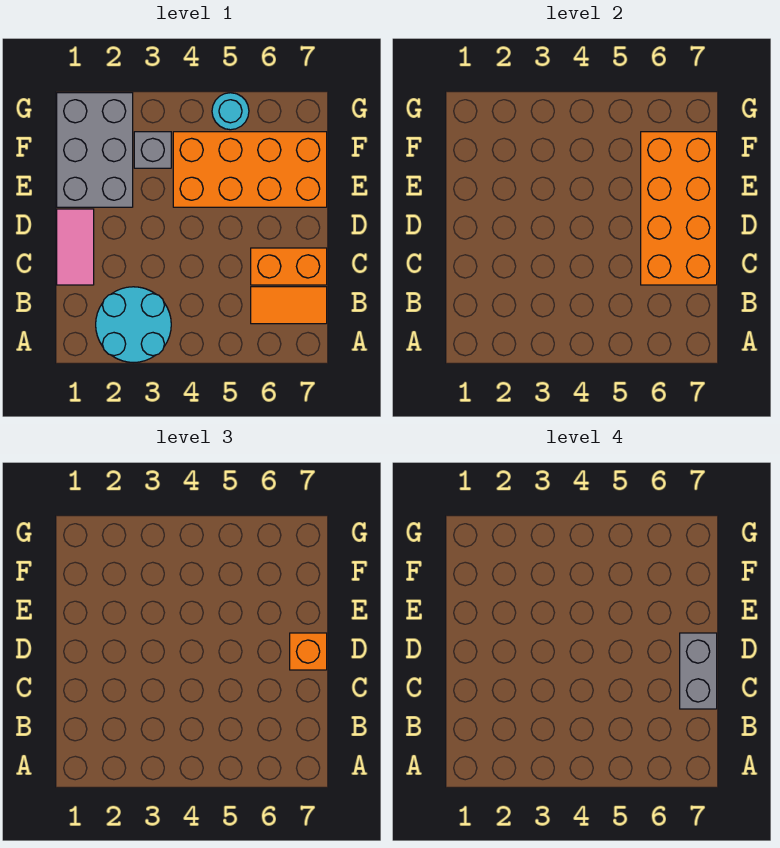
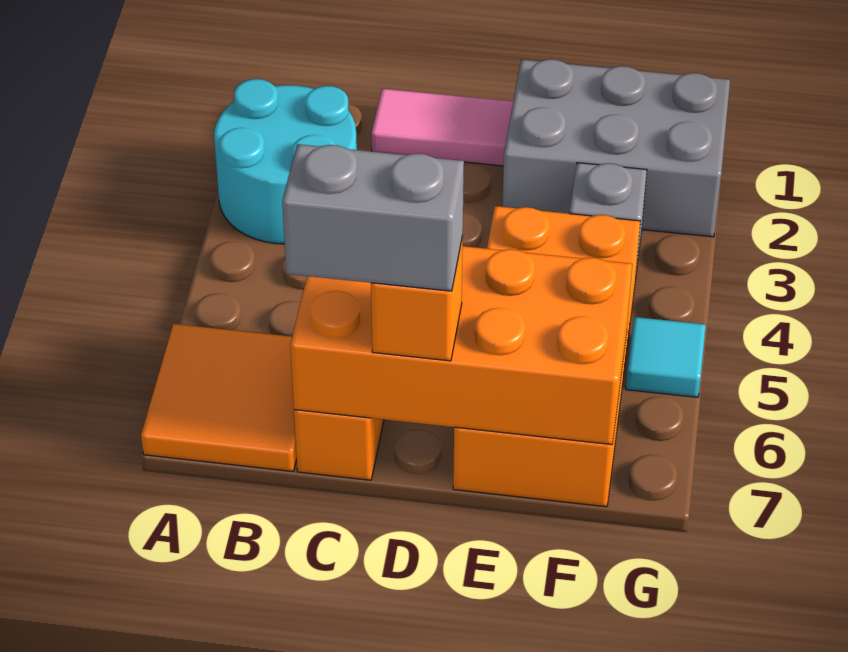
orange tile B6:B7 level 1 -> orange tile A6:B7 level 1
cyan round brick G5 level 1 -> cyan tile G5 level 1

